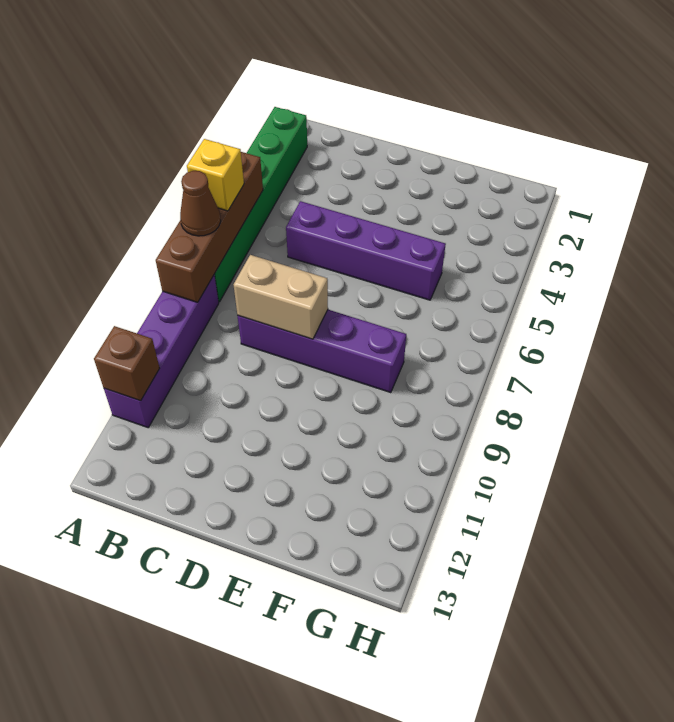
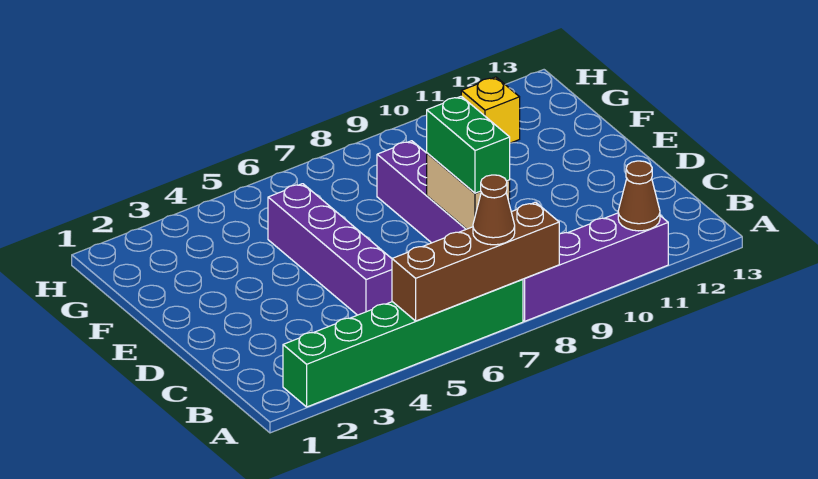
yellow brick A6 level 3 -> yellow brick G11 level 1
brown brick A11 level 2 -> brown cone A11 level 2
none -> green brick C8:D8 level 3

